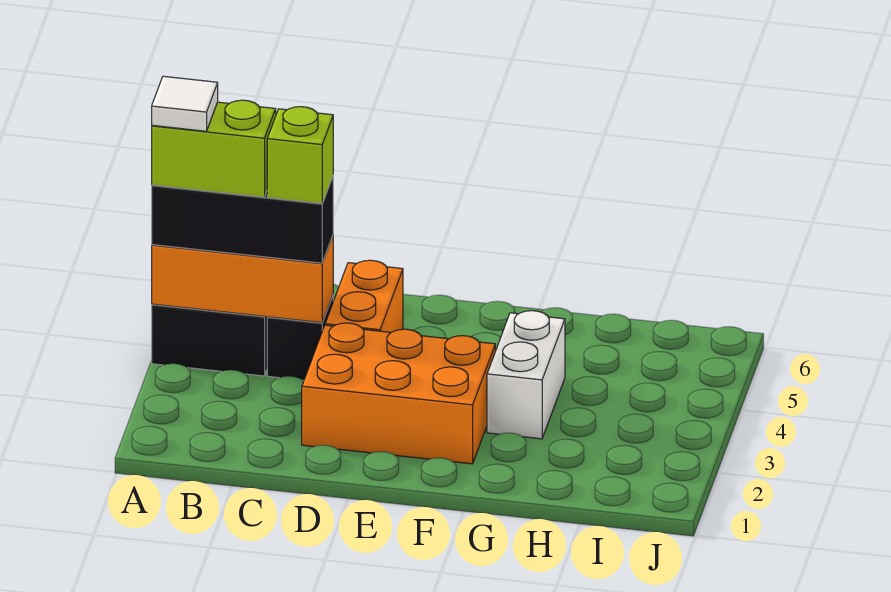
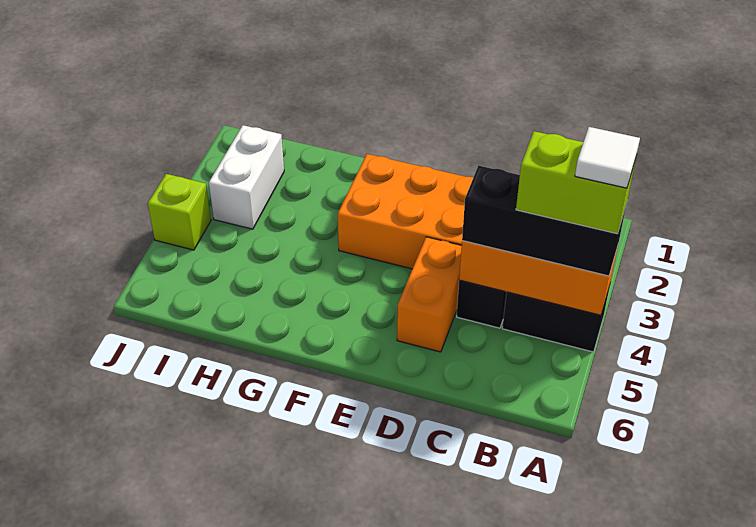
lime brick C4 level 4 -> lime brick J4 level 1
white brick G3:G4 level 1 -> white brick I2:I3 level 1

